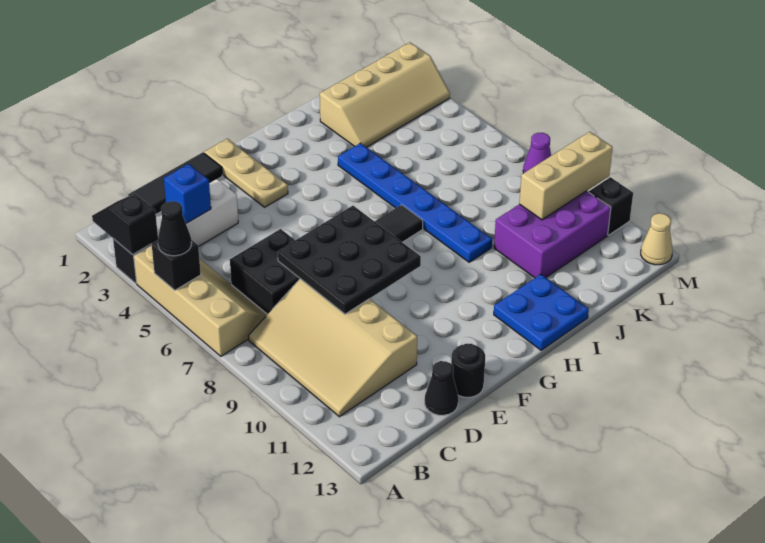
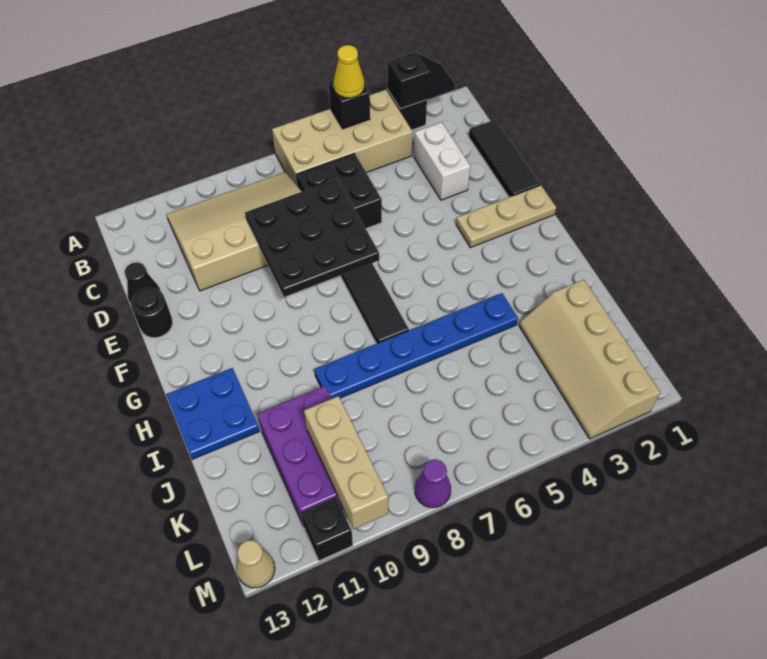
tan slope A4:B7 level 1 top A -> tan brick A4:B7 level 1
black cone A5 level 3 -> yellow cone A5 level 3
blue brick C3 level 2 -> none

